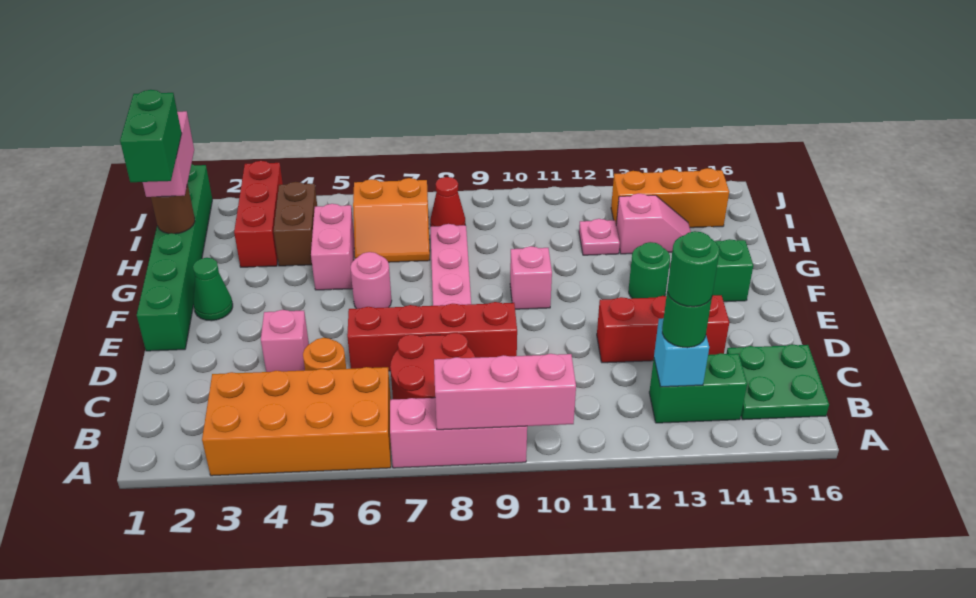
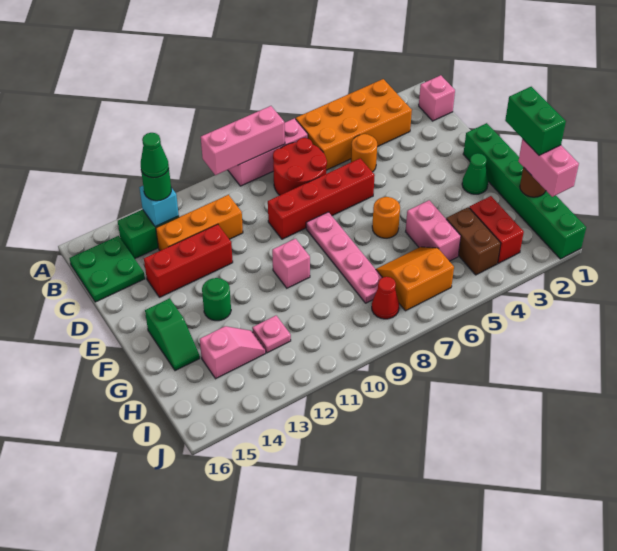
green round brick B13 level 4 -> green cone B13 level 4
pink brick D4 level 1 -> pink brick B1 level 1
pink round brick F6 level 1 -> orange round brick F6 level 1
red brick H3:J3 level 1 -> red brick H3:I3 level 1
pink slope H13:H14 level 1 top 13 -> pink slope H13:H14 level 1 top 14
orange brick I13:I15 level 1 -> orange brick C11:C13 level 1

